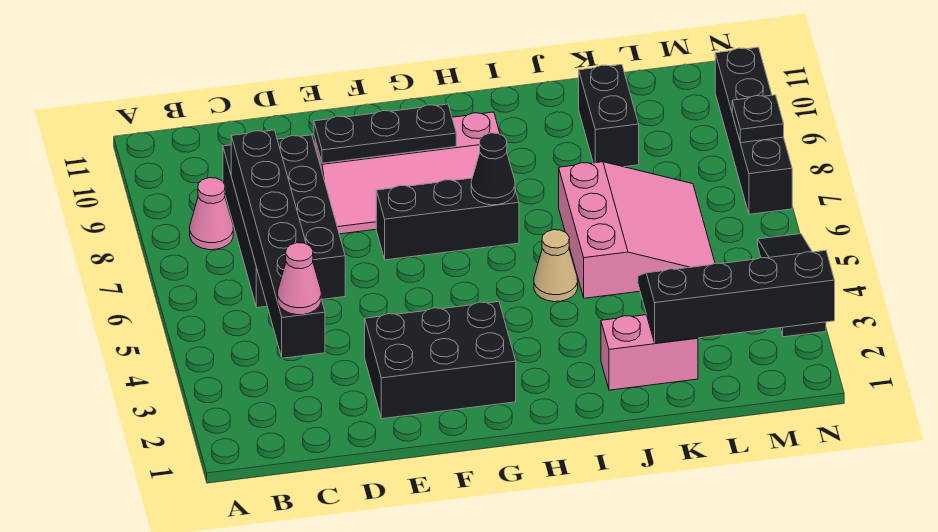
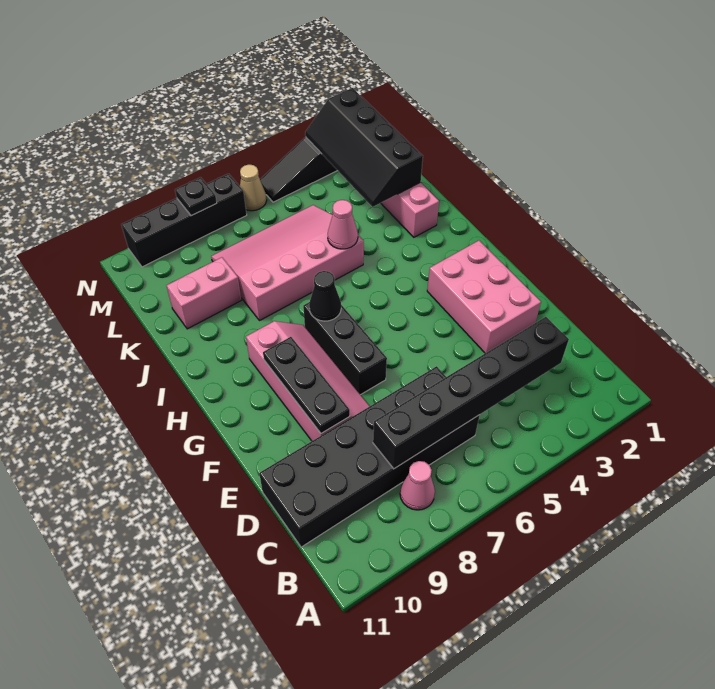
pink cone C3 level 3 -> pink cone J5 level 2
black brick C6:D9 level 1 -> black brick C6:D11 level 1
black brick E2:G3 level 1 -> pink brick E2:G3 level 1
tan cone I5 level 1 -> tan cone N6 level 1
pink slope J5:L7 level 1 top J -> pink slope J5:L8 level 1 top J
black brick K9:K10 level 1 -> pink brick K9:K10 level 1

